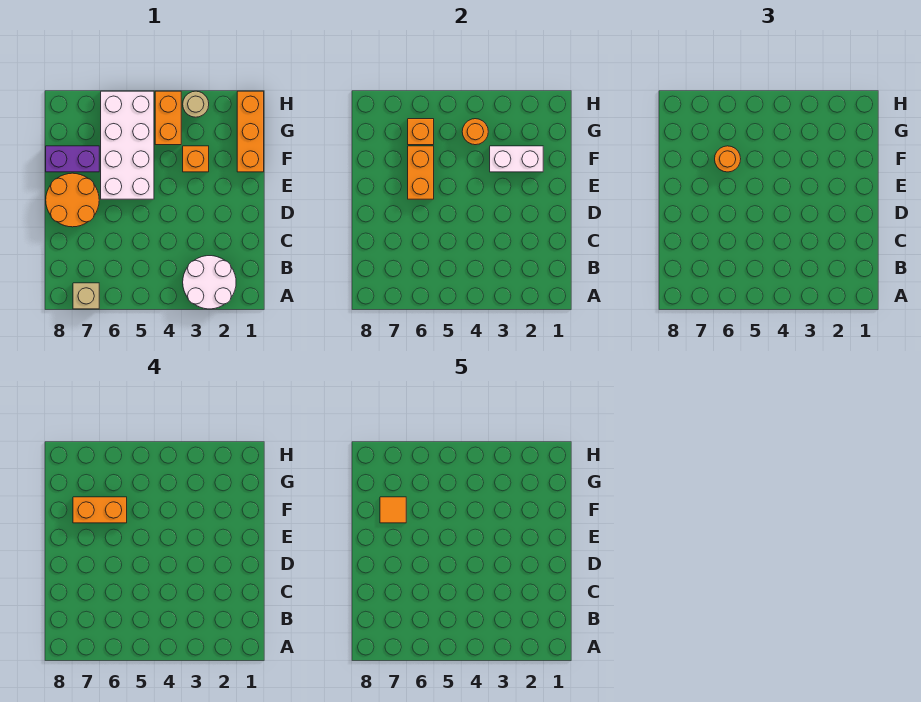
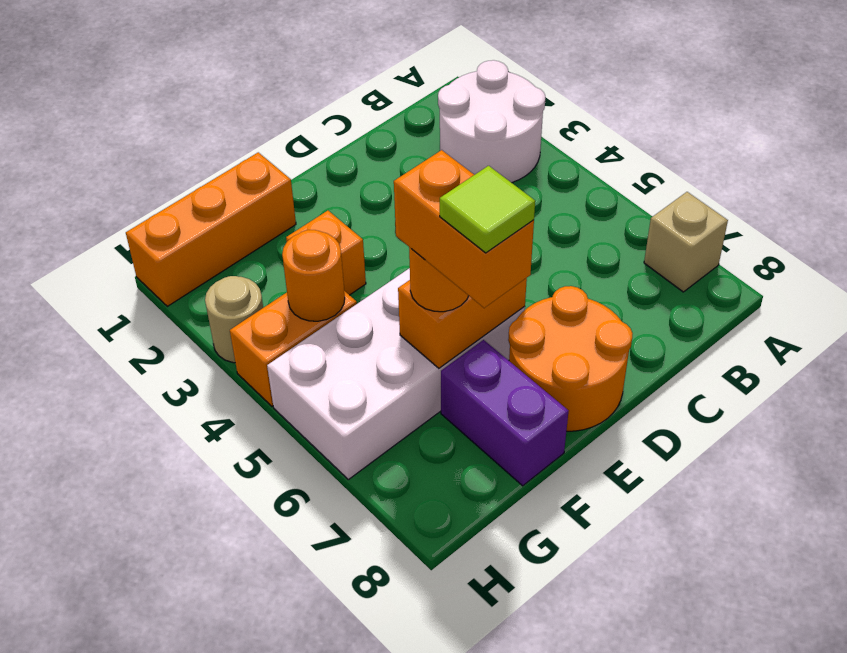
white brick F2:F3 level 2 -> none
orange tile F7 level 5 -> lime tile F7 level 5
orange brick G6 level 2 -> none

